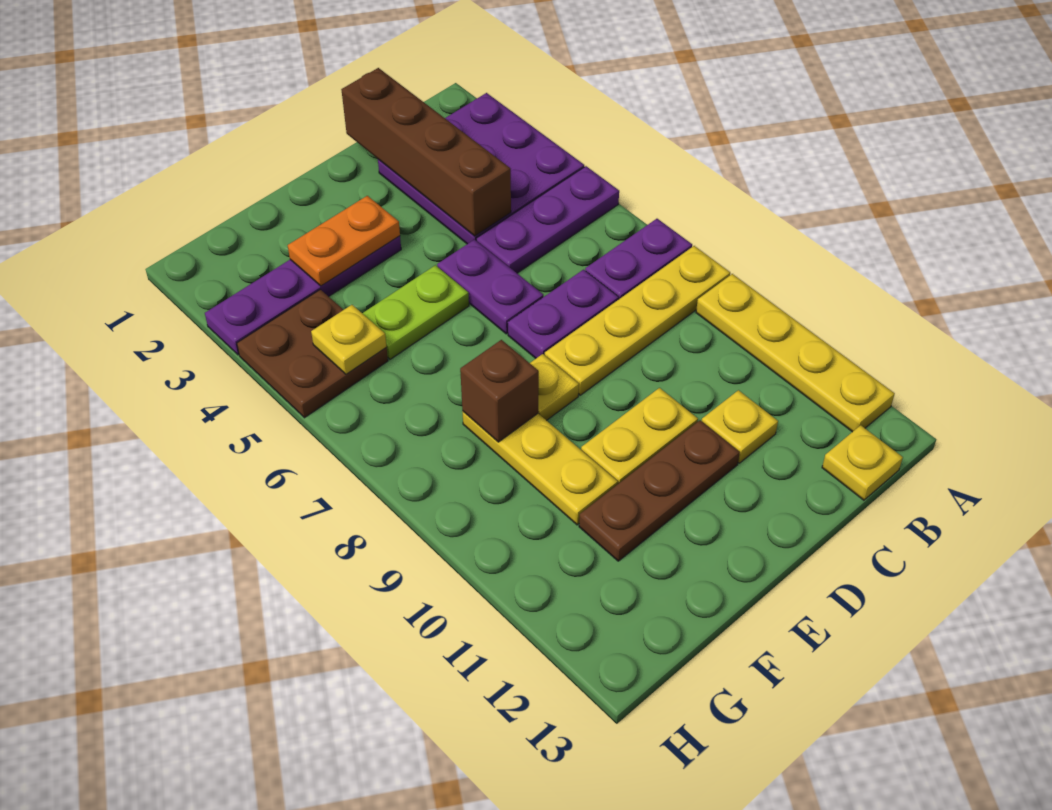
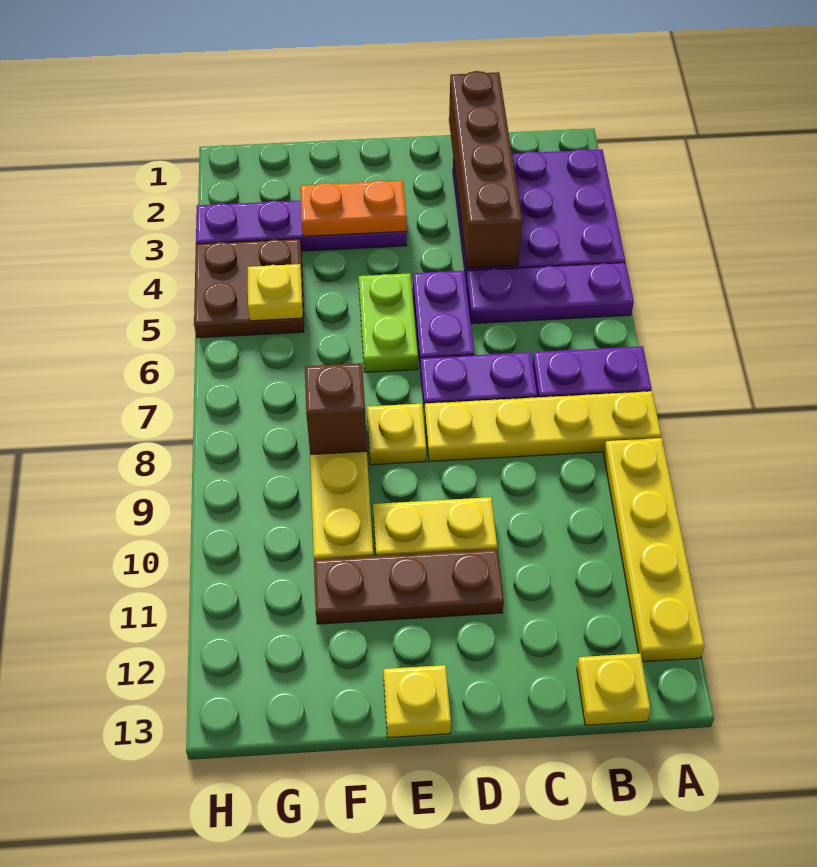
yellow plate C11 level 1 -> yellow plate E13 level 1
lime plate E5:F5 level 1 -> lime plate E5:E6 level 1

